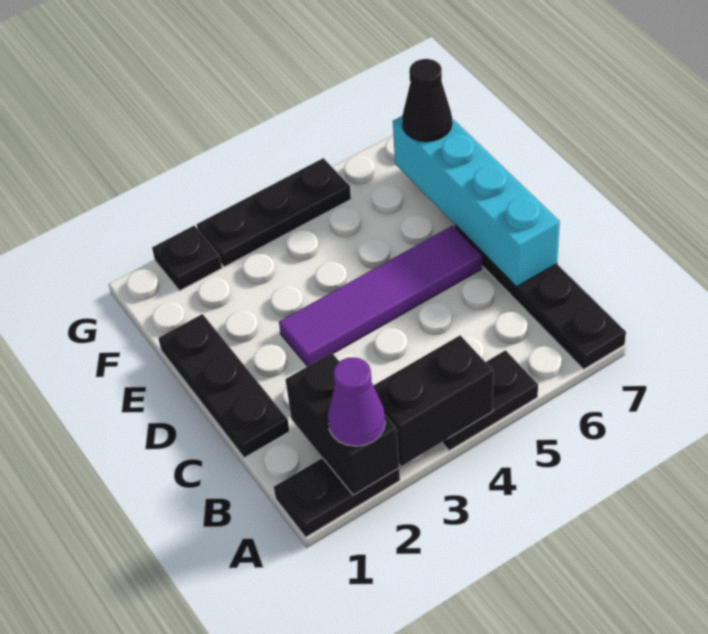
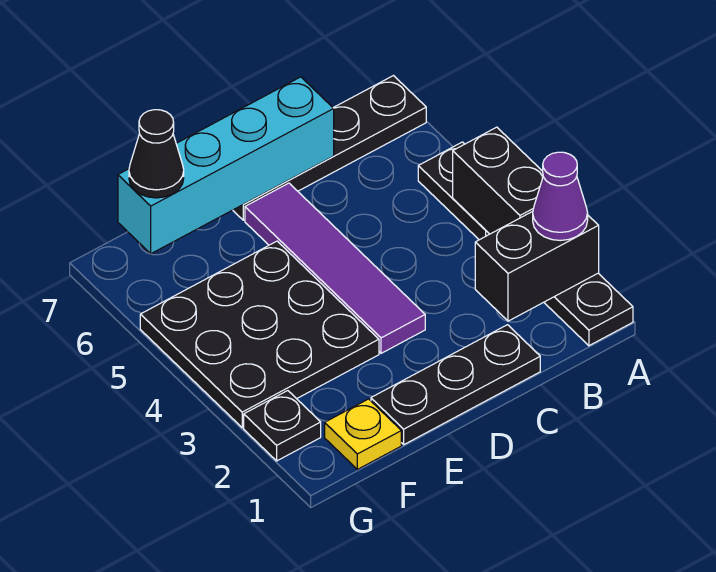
none -> yellow plate F1 level 1
black plate G3:G5 level 1 -> black plate E3:G5 level 1

